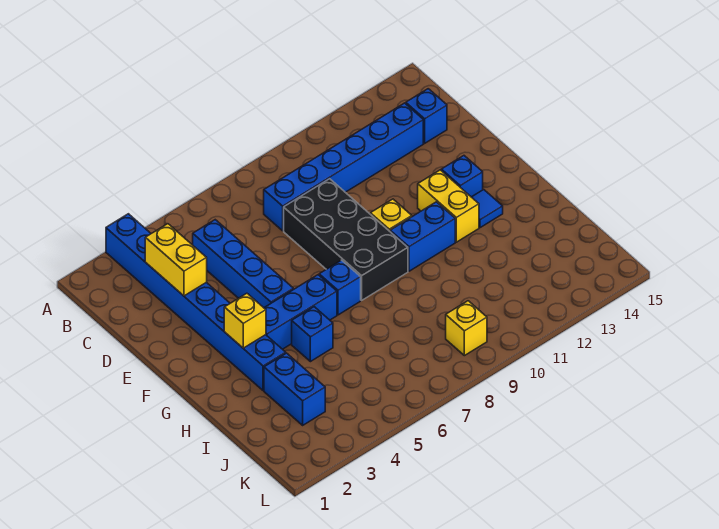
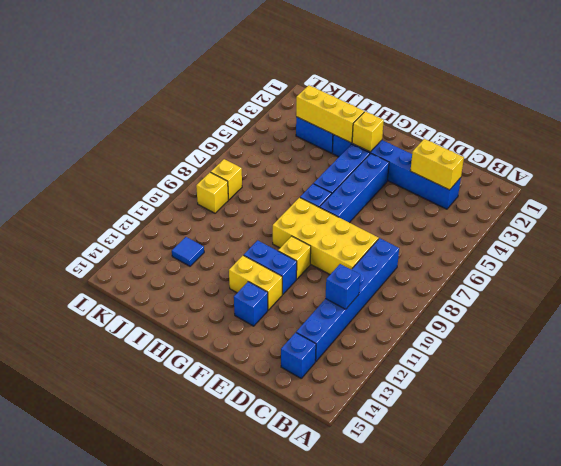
blue brick A3:H3 level 1 -> blue brick C3:H3 level 1
blue brick C5:F5 level 1 -> blue brick F4:F7 level 1
black brick D8:G9 level 1 -> yellow brick D8:G9 level 1
blue brick G10:G11 level 1 -> blue brick F11:G11 level 1
blue tile G13 level 1 -> blue tile J12 level 1
none -> yellow brick H3:J3 level 2
blue brick H5 level 1 -> blue brick C11 level 2
none -> yellow brick K8 level 1

